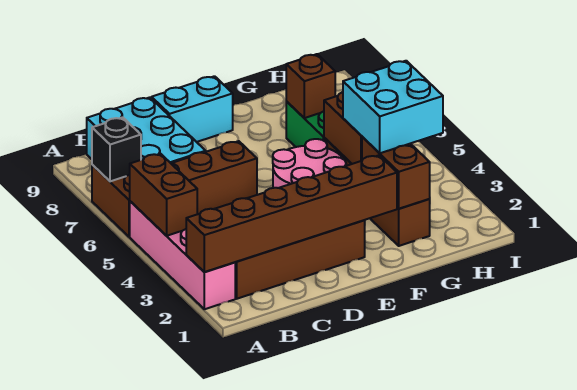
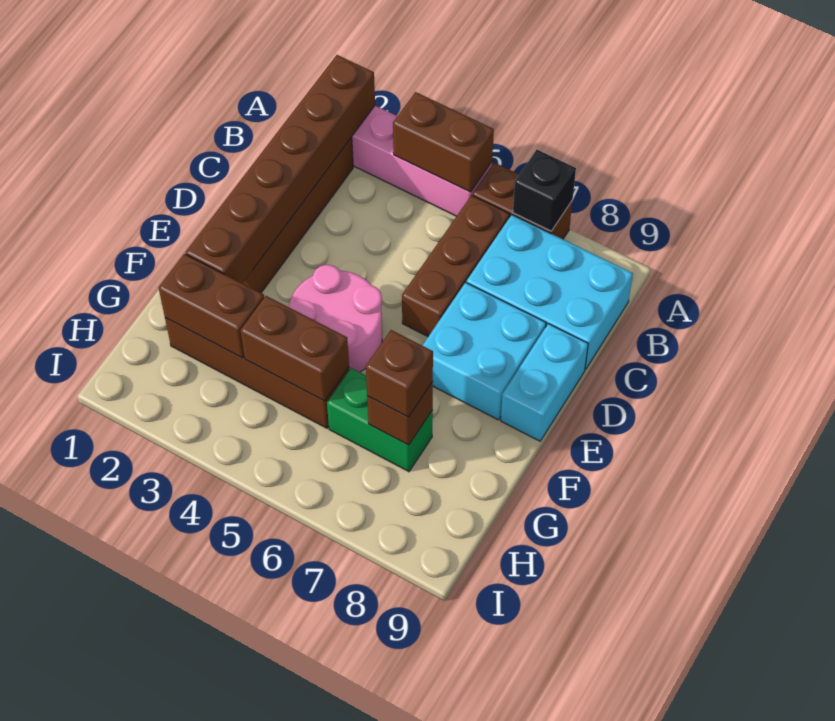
cyan brick G3:H4 level 3 -> cyan brick D7:E8 level 1
none -> brown brick G7 level 3

